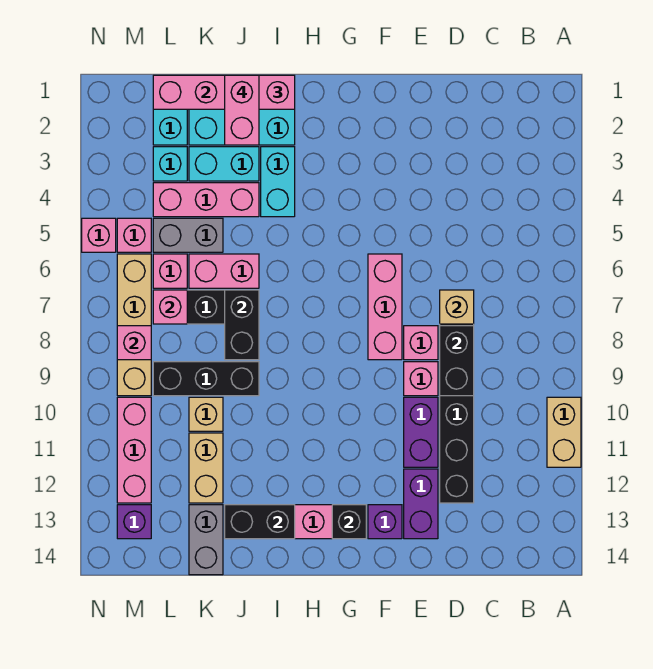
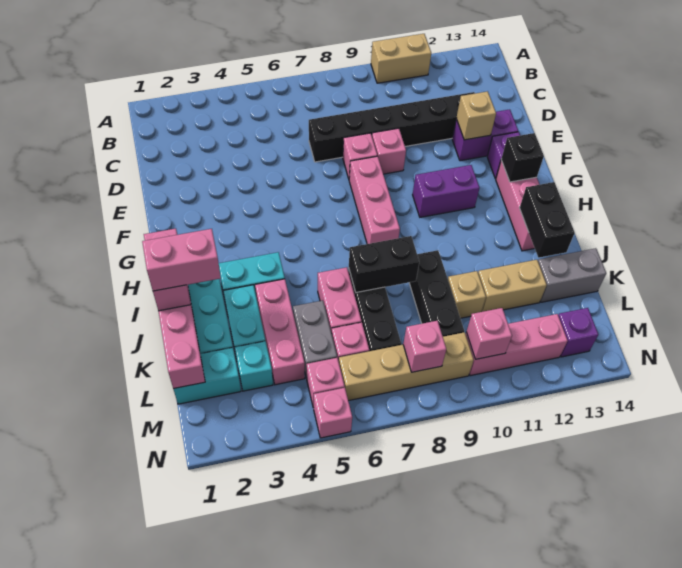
tan brick D7 level 2 -> tan brick E12 level 2
black brick D8:D9 level 2 -> none
purple brick E10:E11 level 1 -> purple brick G10:G11 level 1
pink brick F6:F8 level 1 -> pink brick F8:H8 level 1
pink brick L7 level 2 -> pink brick M10 level 2

